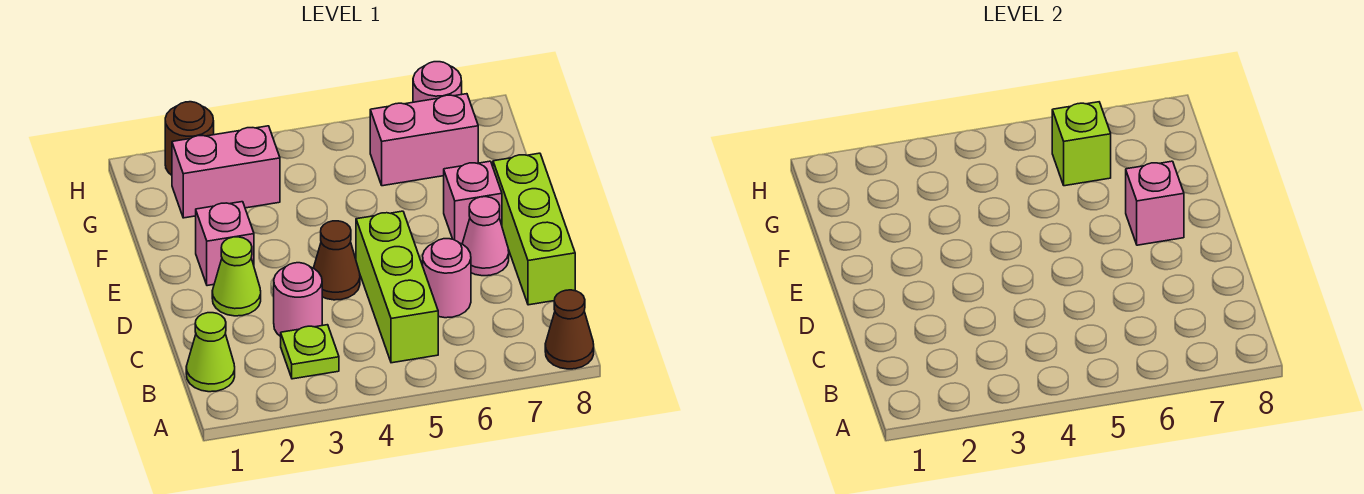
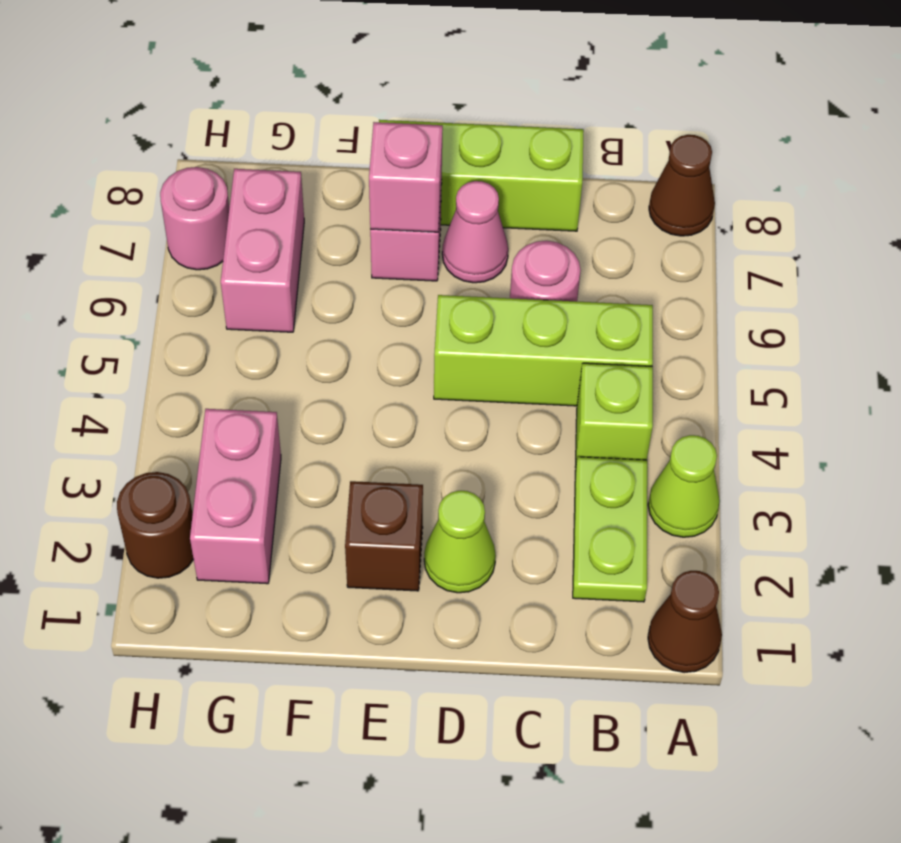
lime cone B1 level 1 -> lime cone A3 level 1
lime plate B3 level 1 -> lime plate B2:B3 level 1
pink round brick C3 level 1 -> none
brown cone D4 level 1 -> brown cone A1 level 1
pink brick E2 level 1 -> brown brick E2 level 1
lime brick G6 level 2 -> lime brick B4 level 1

